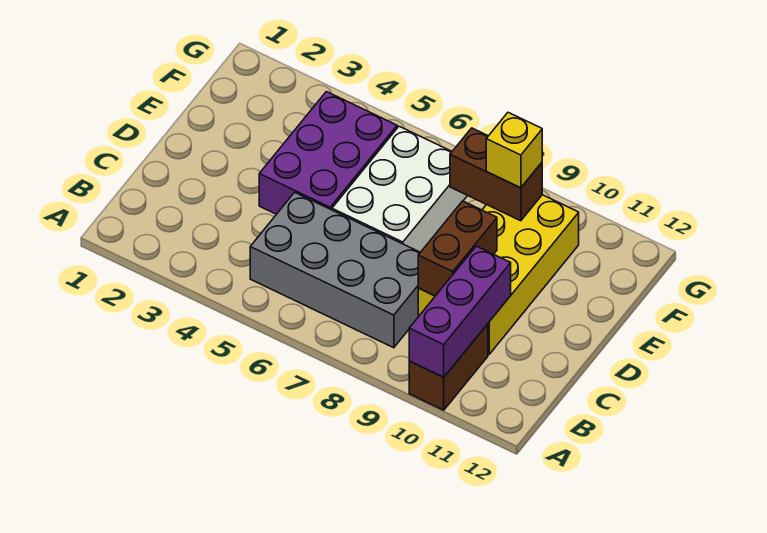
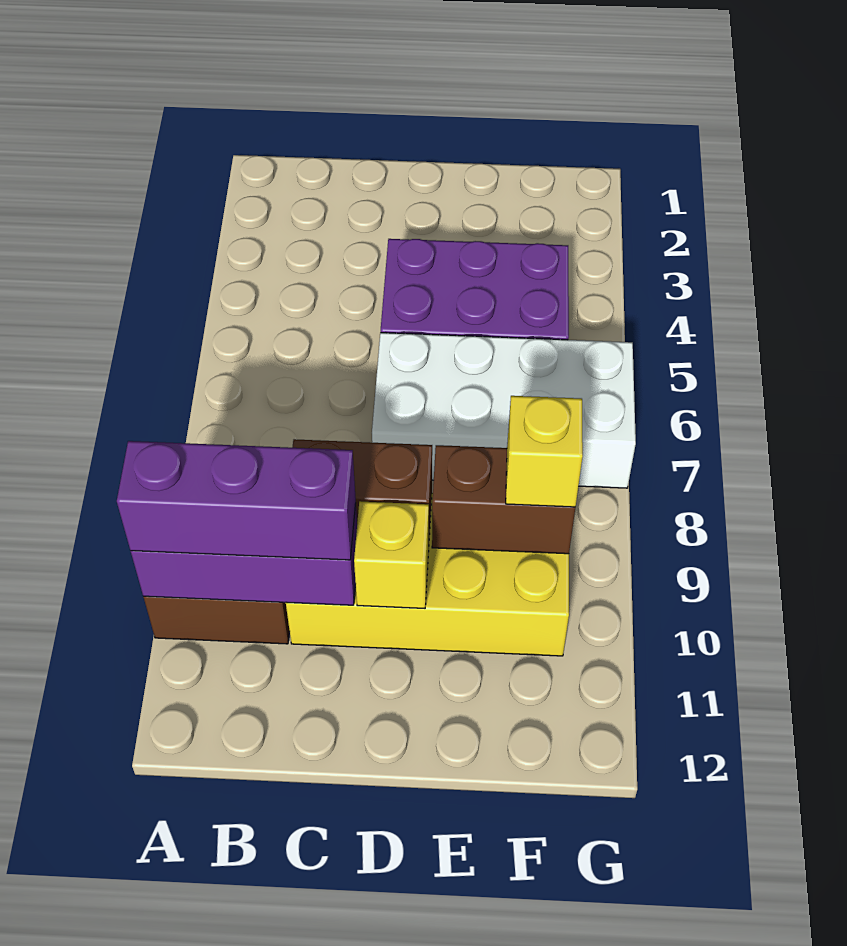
none -> purple brick A10:C10 level 3
grey brick B5:C8 level 1 -> none
white brick D6:F7 level 1 -> white brick D6:G7 level 1
none -> yellow brick D10 level 2
brown brick F8:F9 level 2 -> brown brick E9:F9 level 2

